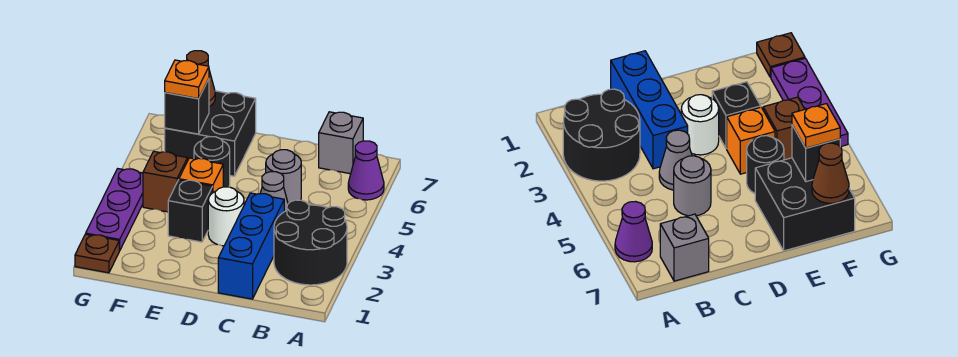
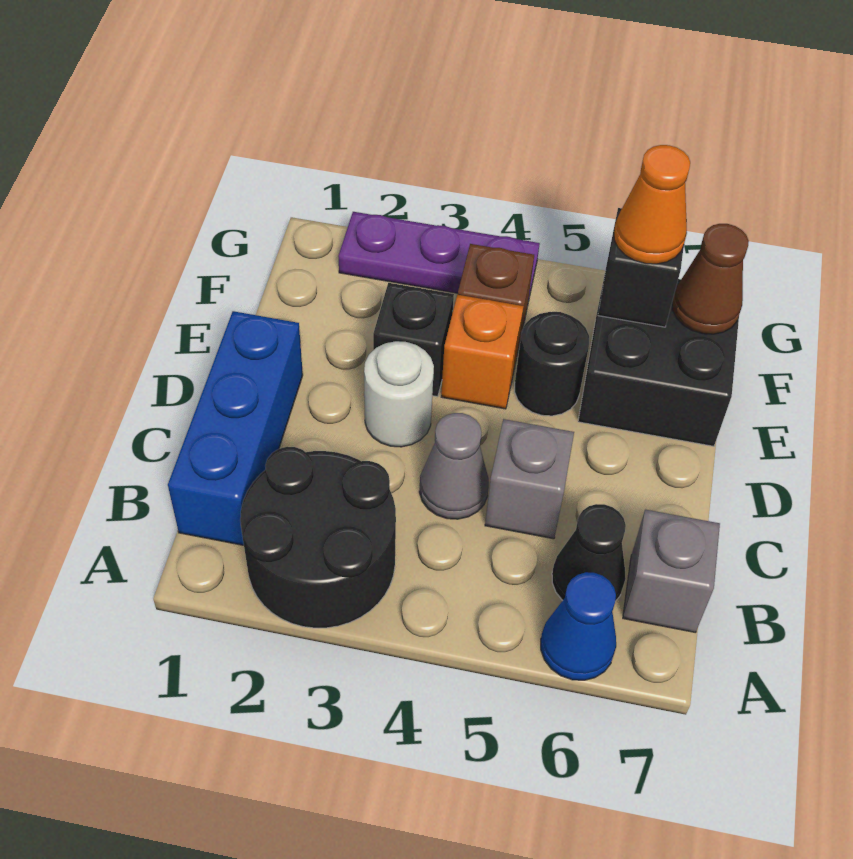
purple cone A6 level 1 -> blue cone A6 level 1
none -> black cone B6 level 1
blue brick C1:C3 level 1 -> blue brick B1:D1 level 1
grey round brick C5 level 1 -> grey brick C5 level 1
orange plate F6 level 3 -> orange cone F6 level 3
brown plate G1 level 1 -> none

